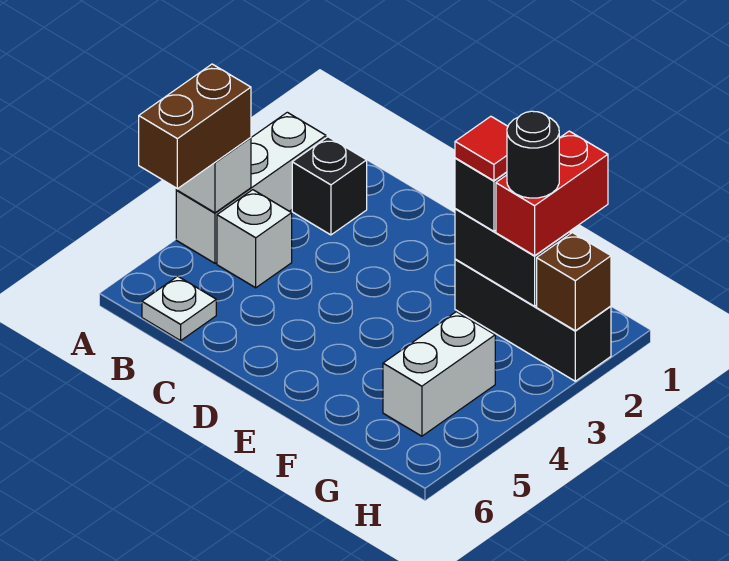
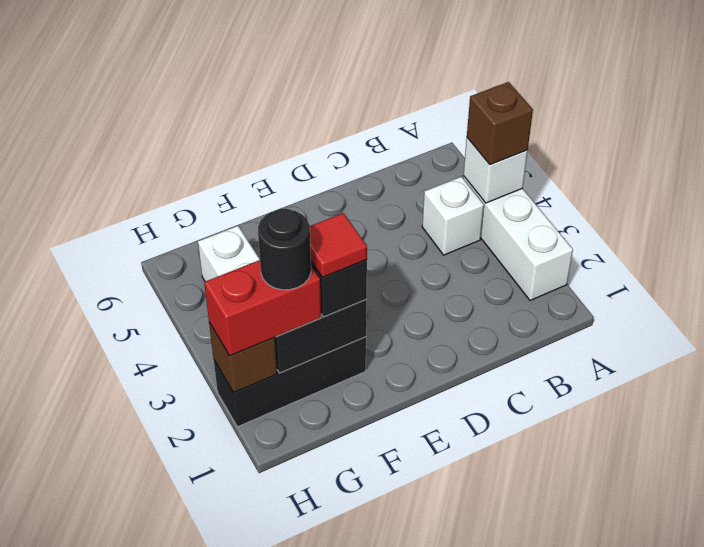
brown brick A4:A5 level 3 -> brown brick A4 level 3
black brick B2 level 1 -> none
white plate B6 level 1 -> none
red brick G1:G2 level 3 -> red brick G2:H2 level 3

